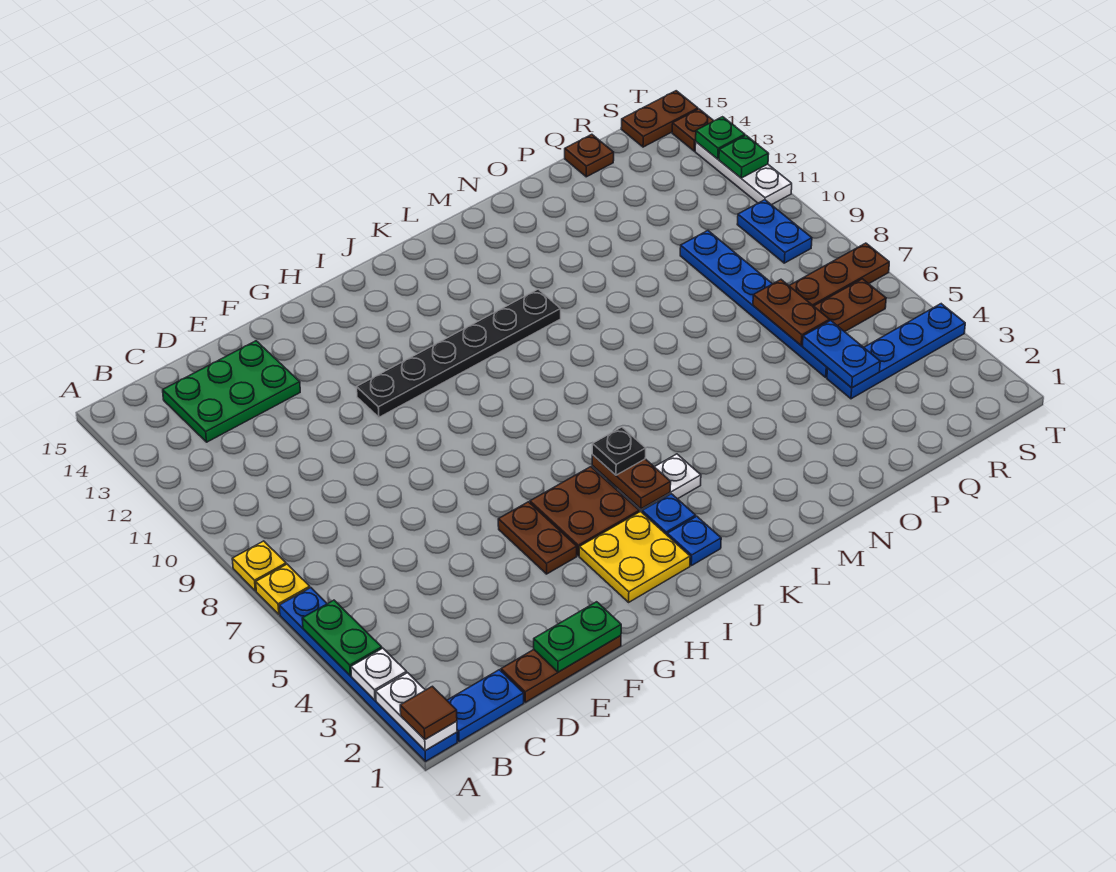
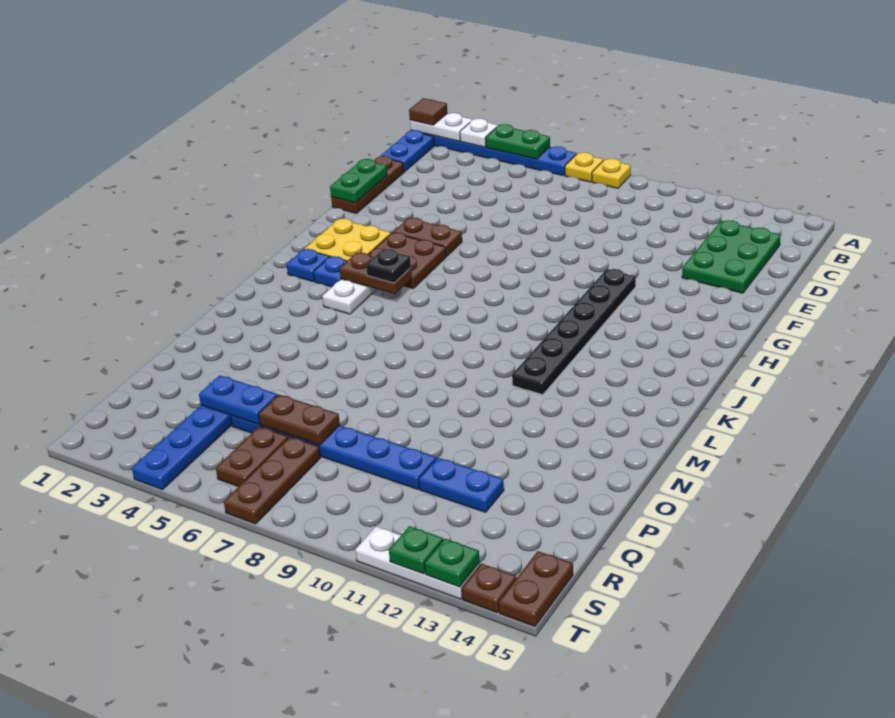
brown plate Q15 level 1 -> none
blue plate S9:S10 level 1 -> blue plate Q11:Q12 level 1

